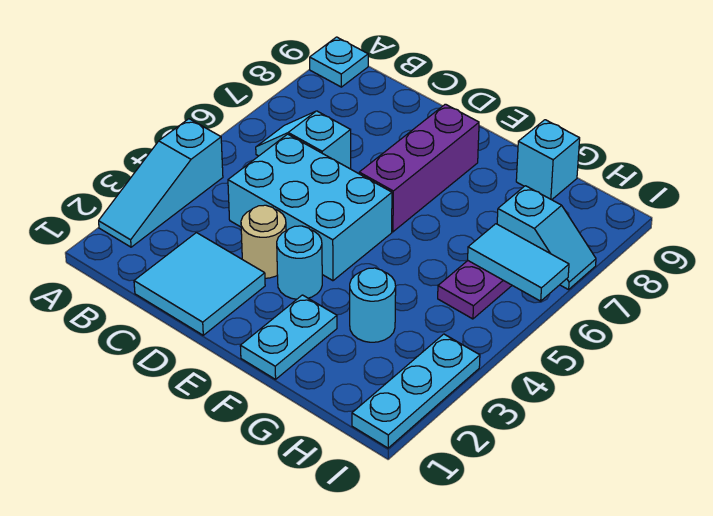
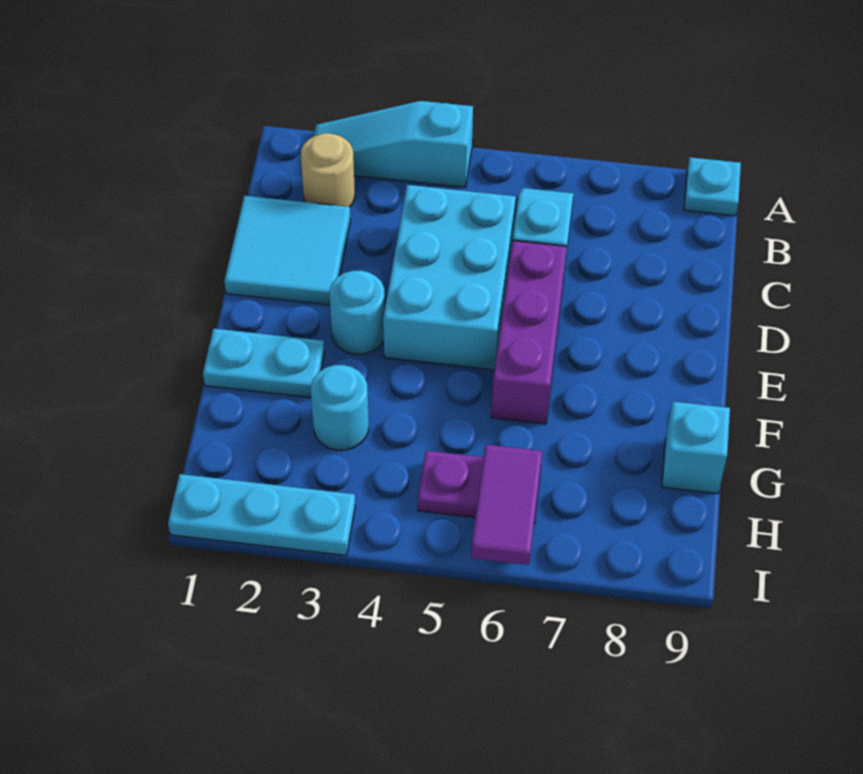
tan round brick D3 level 1 -> tan round brick B2 level 1
purple brick E6:E8 level 1 -> purple brick D6:F6 level 1
cyan tile H6:I6 level 2 -> purple tile H6:I6 level 2
cyan slope H7:I7 level 1 top H -> none

